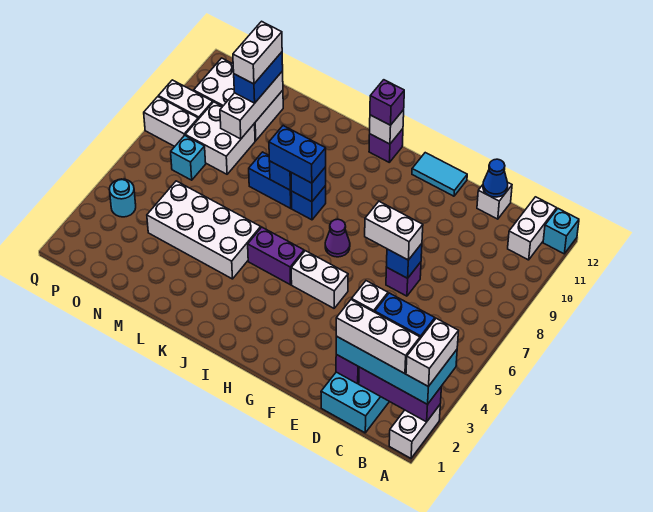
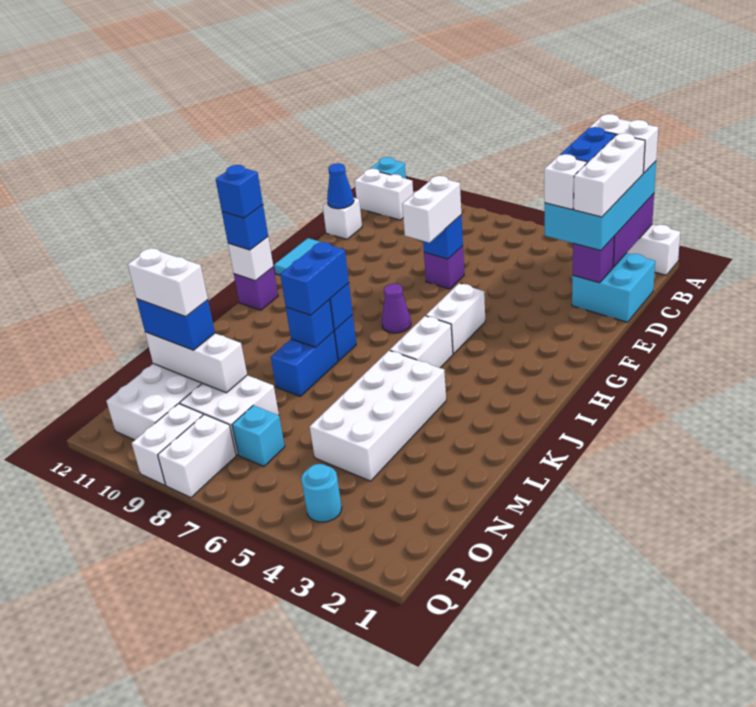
purple brick I5:J5 level 1 -> white brick I5:J5 level 1
purple brick I12 level 3 -> blue brick I12 level 3
none -> blue brick I12 level 4

